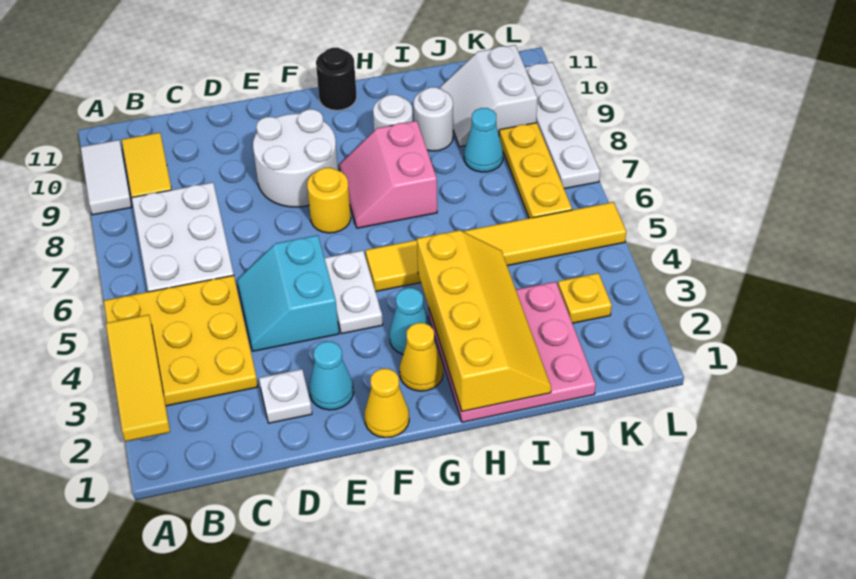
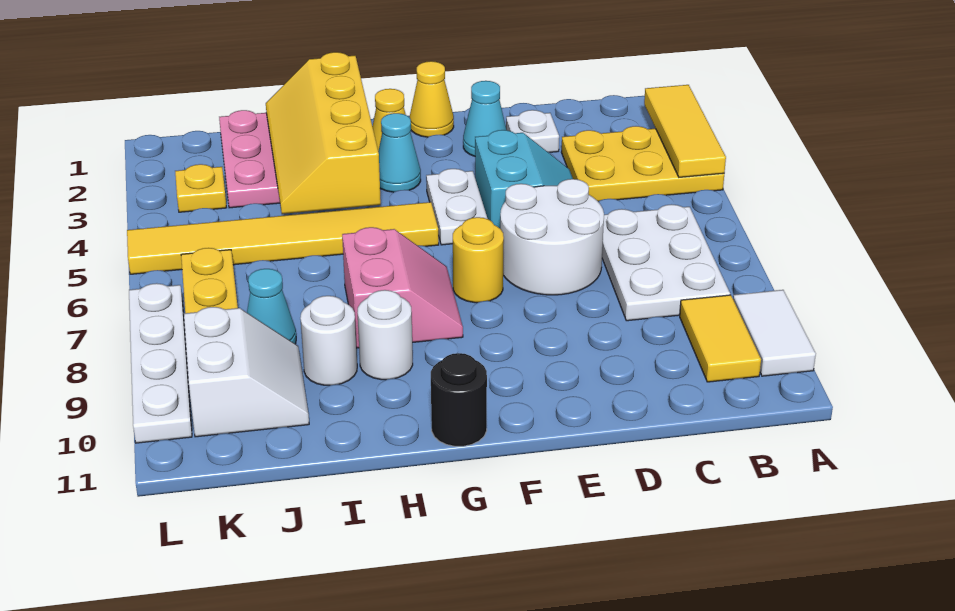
yellow plate A3:C5 level 1 -> yellow plate A3:C4 level 1
white round brick E8:F9 level 1 -> white round brick D6:E7 level 1

